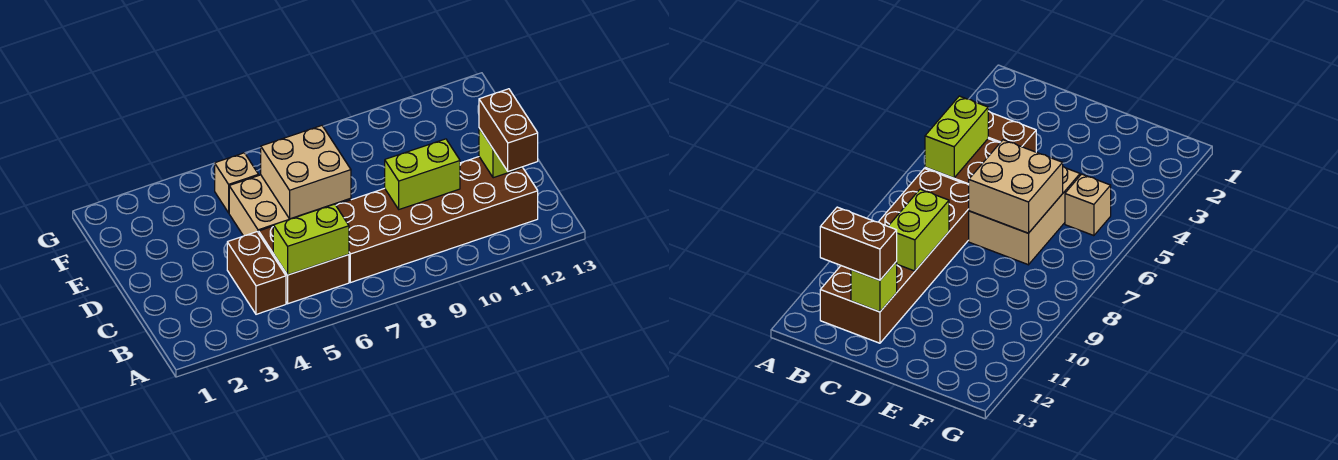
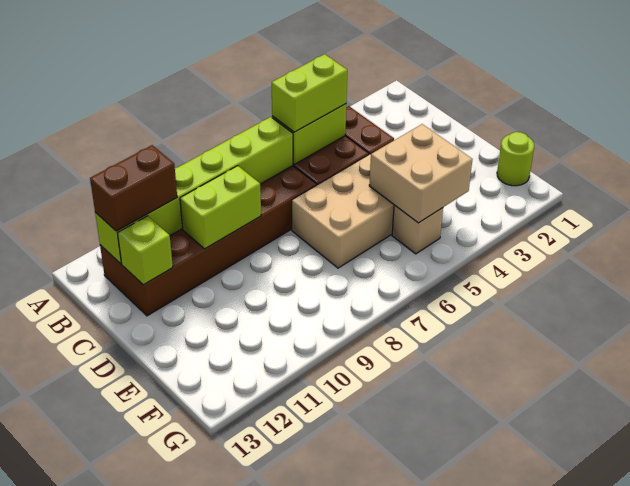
none -> lime brick B5:B6 level 3
none -> lime brick B7:B12 level 2
brown brick B12:C12 level 3 -> brown brick B11:B12 level 3
tan brick D6:E7 level 2 -> tan brick E4:F5 level 2
none -> lime round brick F1 level 1

